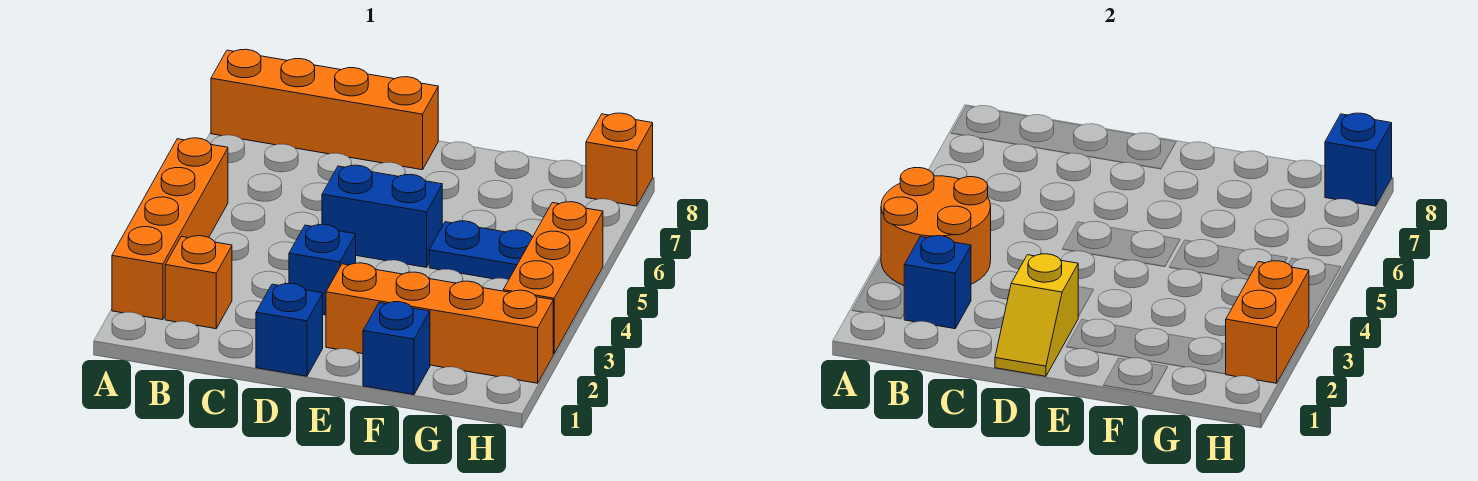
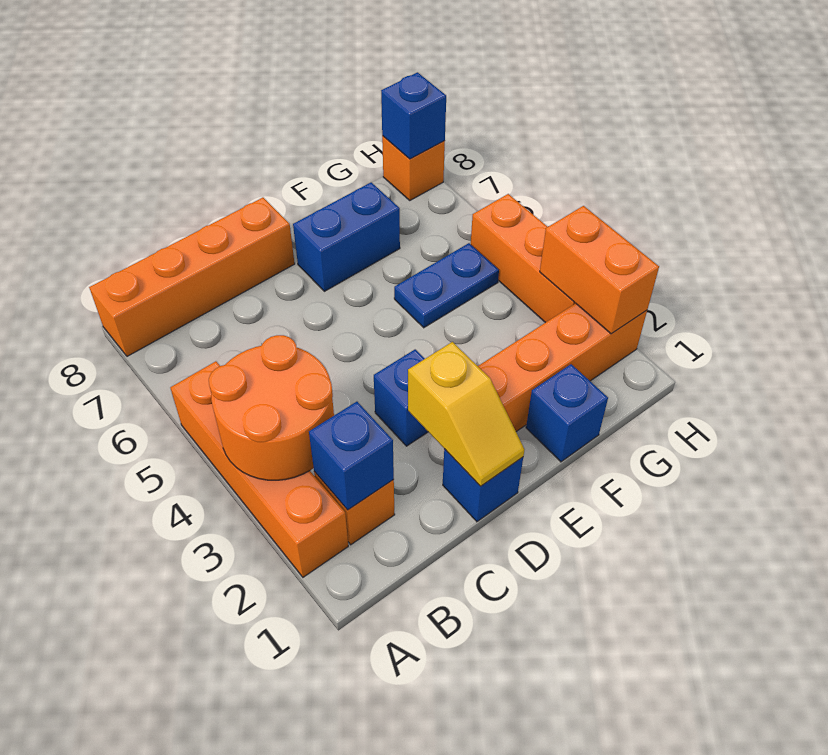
blue brick D5:E5 level 1 -> blue brick E7:F7 level 1

